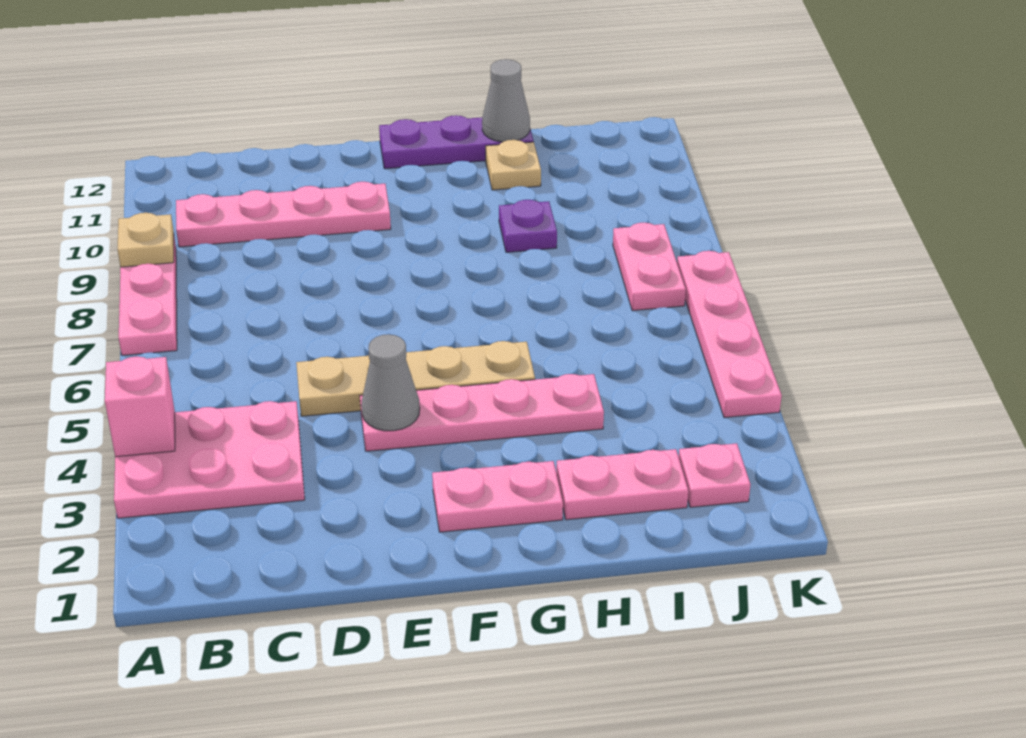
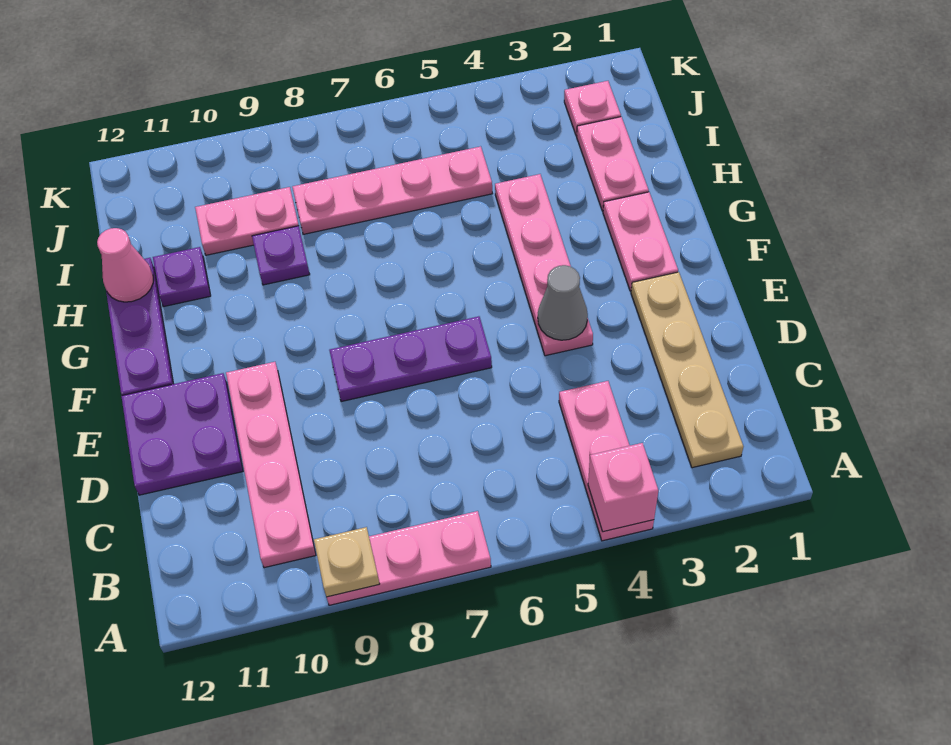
pink plate A3:C4 level 1 -> pink plate A4:C4 level 1
tan plate D5:G5 level 1 -> tan plate B2:E2 level 1
none -> purple plate D11:E12 level 1
none -> purple plate E6:E8 level 1
tan plate H11 level 1 -> purple plate H11 level 1
grey cone H12 level 2 -> pink cone H12 level 2
pink plate J7:J8 level 1 -> pink plate I9:I10 level 1
pink plate K4:K7 level 1 -> pink plate I5:I8 level 1

